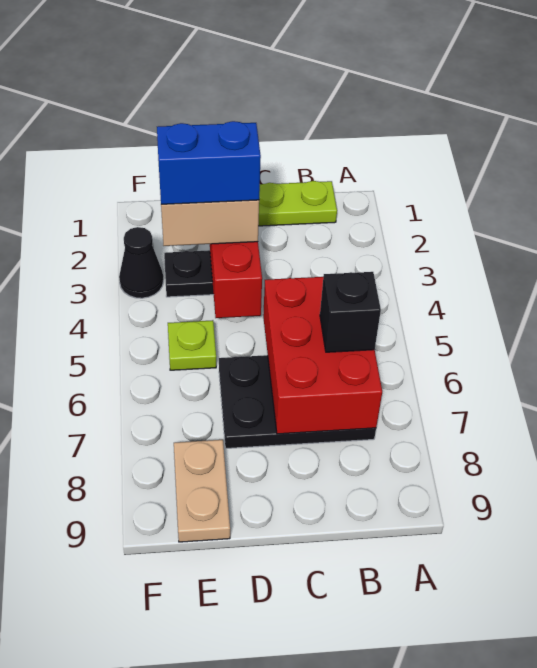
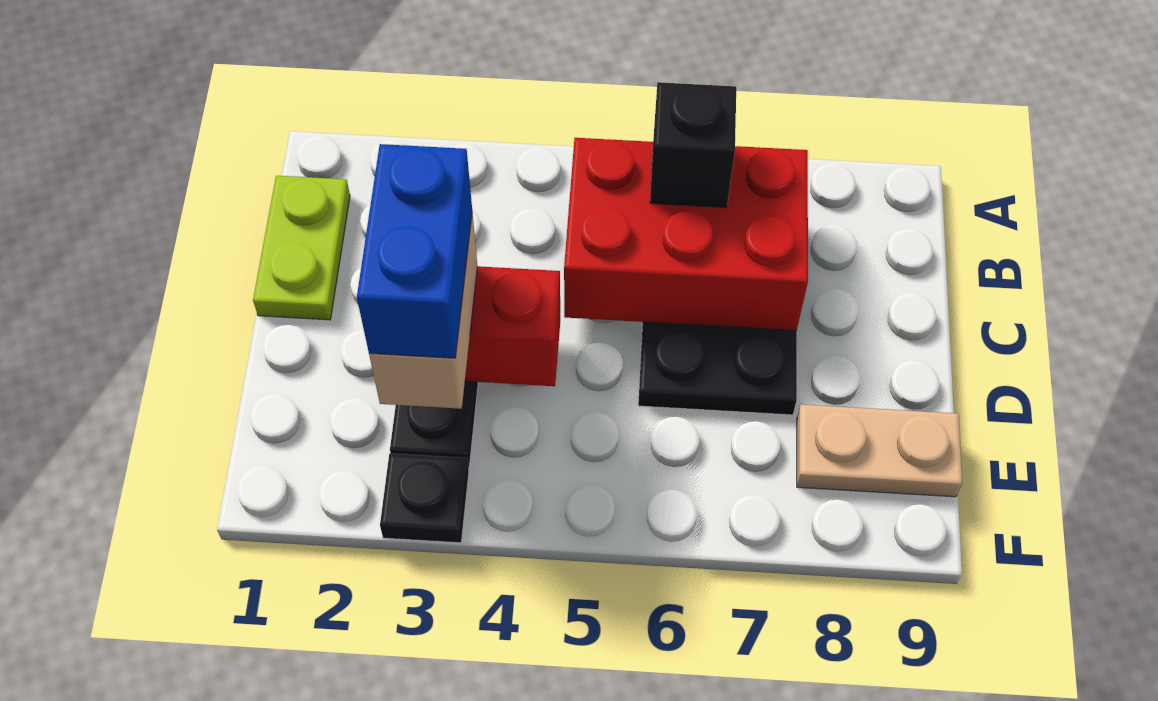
lime plate E5 level 1 -> none
black cone F3 level 1 -> black plate F3 level 1

